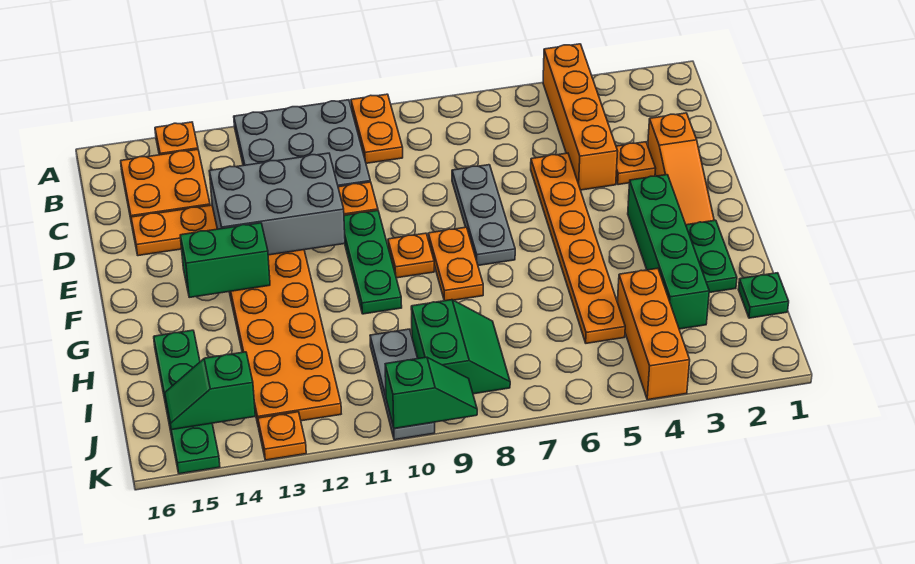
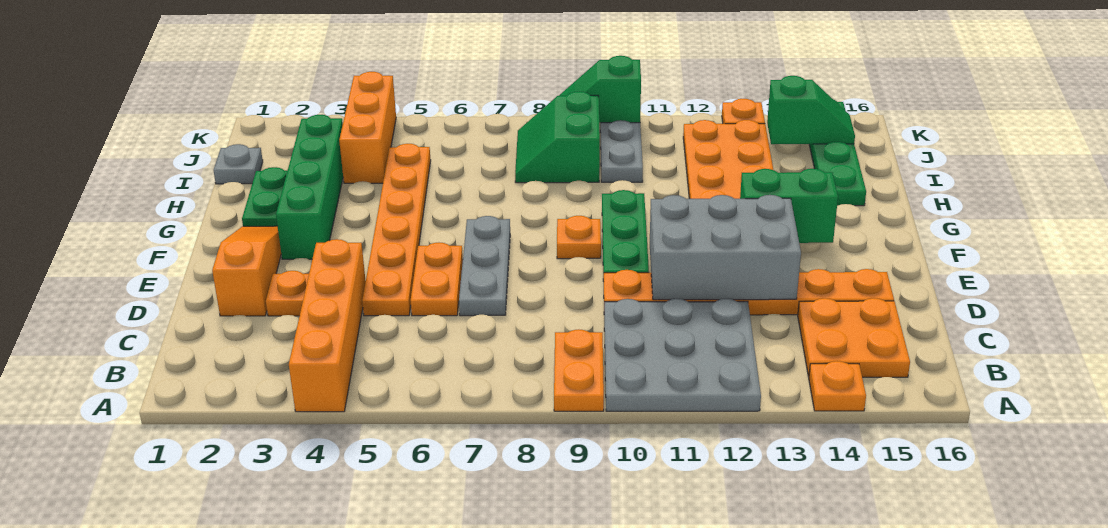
orange plate F8:G8 level 1 -> orange plate D6:E6 level 1
green plate I1 level 1 -> grey plate I1 level 1

